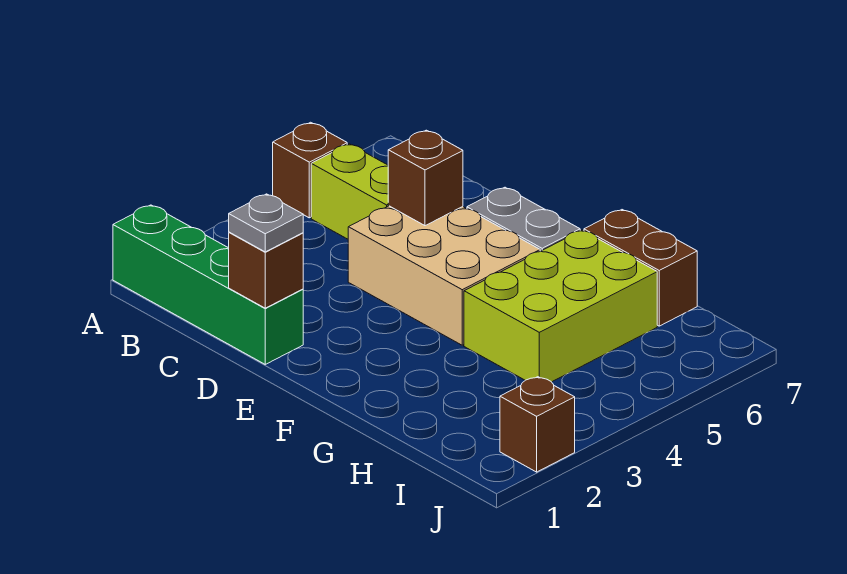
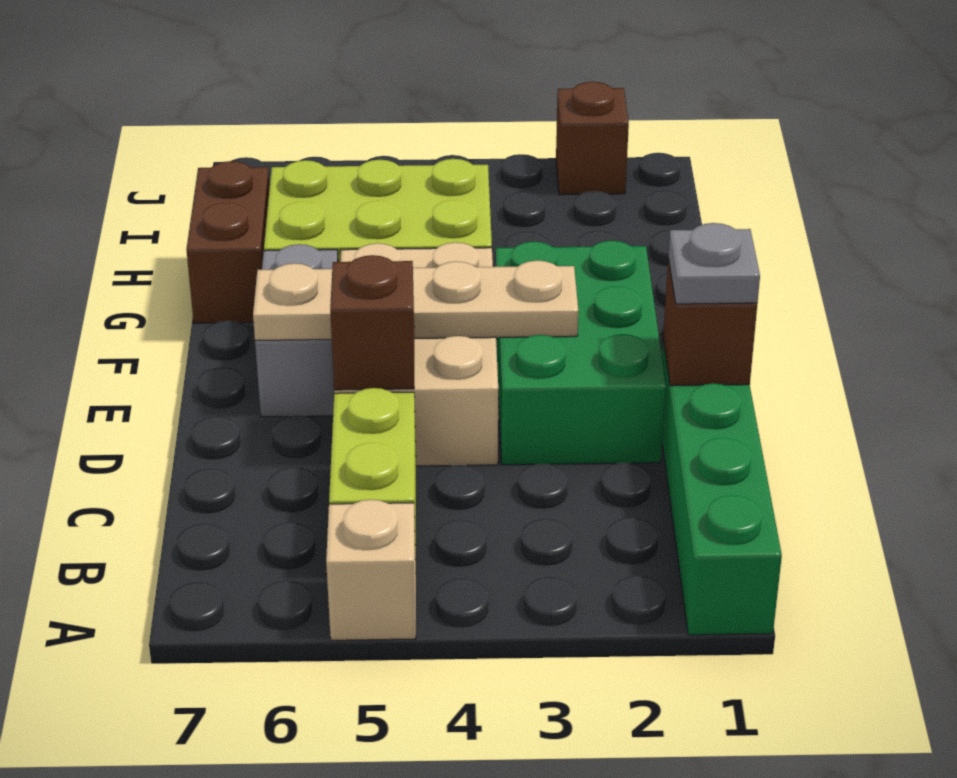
brown brick A5 level 1 -> tan brick A5 level 1
none -> green brick D2:F3 level 1
none -> tan plate E3:E6 level 2

